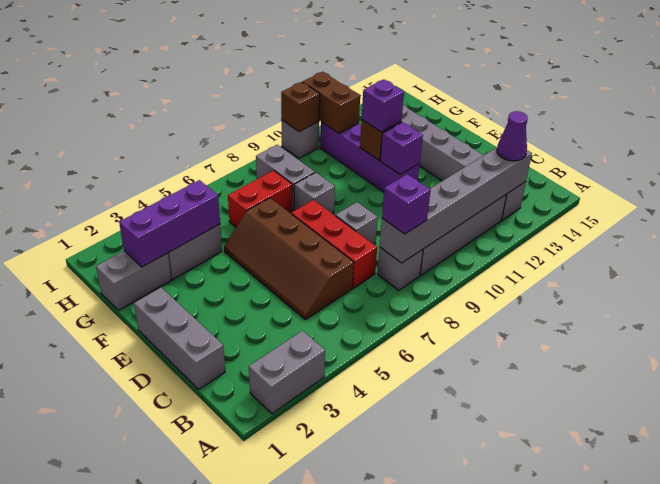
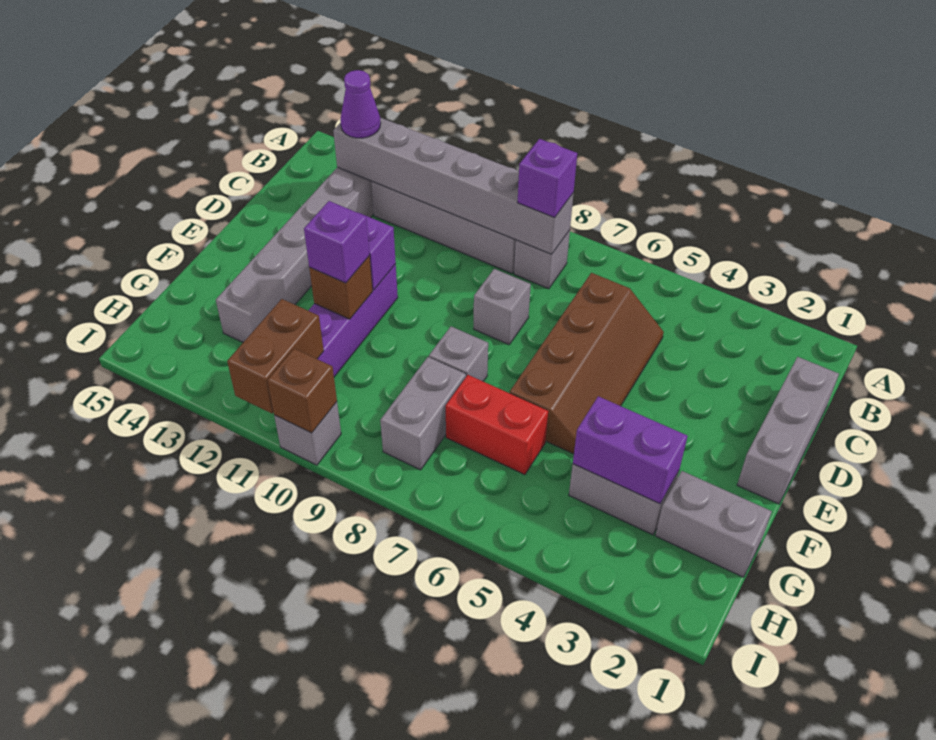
grey brick A2:A3 level 1 -> none
red brick C7:E7 level 1 -> none
purple brick G2:G4 level 2 -> purple brick G3:G4 level 2

